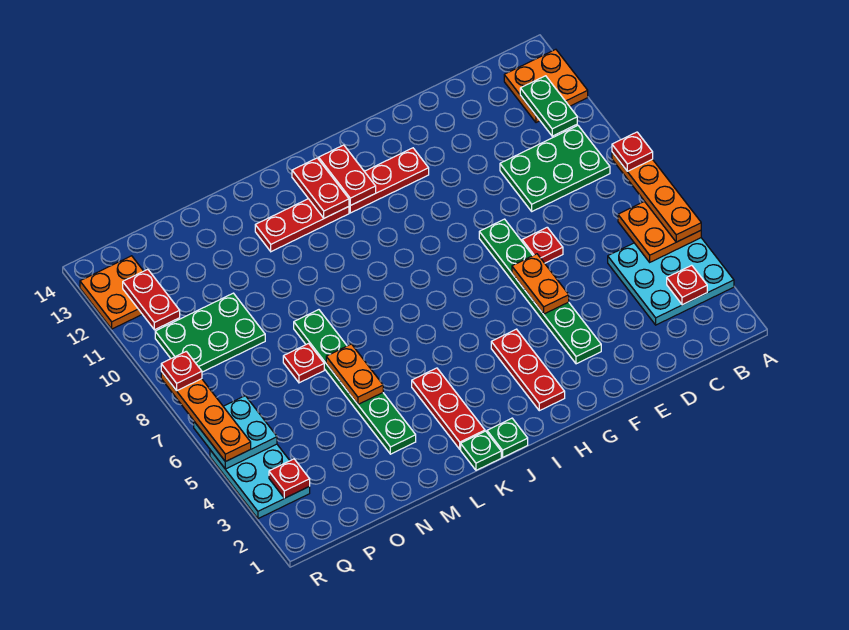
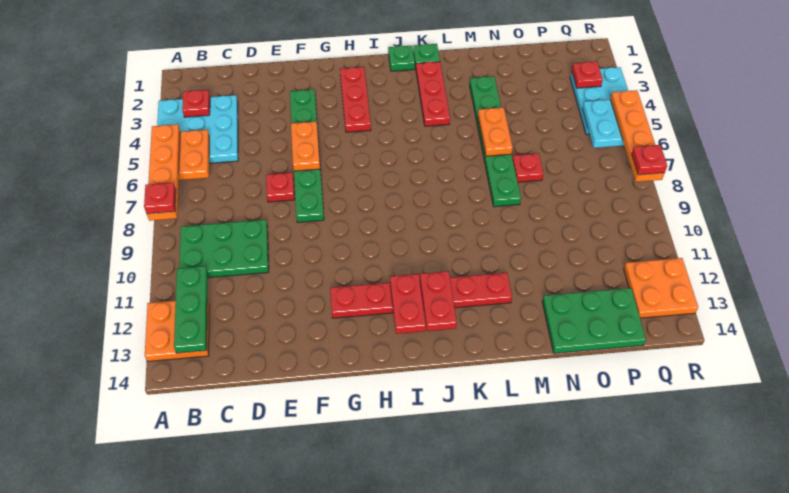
green plate B11:B12 level 2 -> green plate B11:B13 level 2
green plate O9:Q10 level 1 -> green plate N13:P14 level 1
red plate Q11:Q12 level 2 -> none

